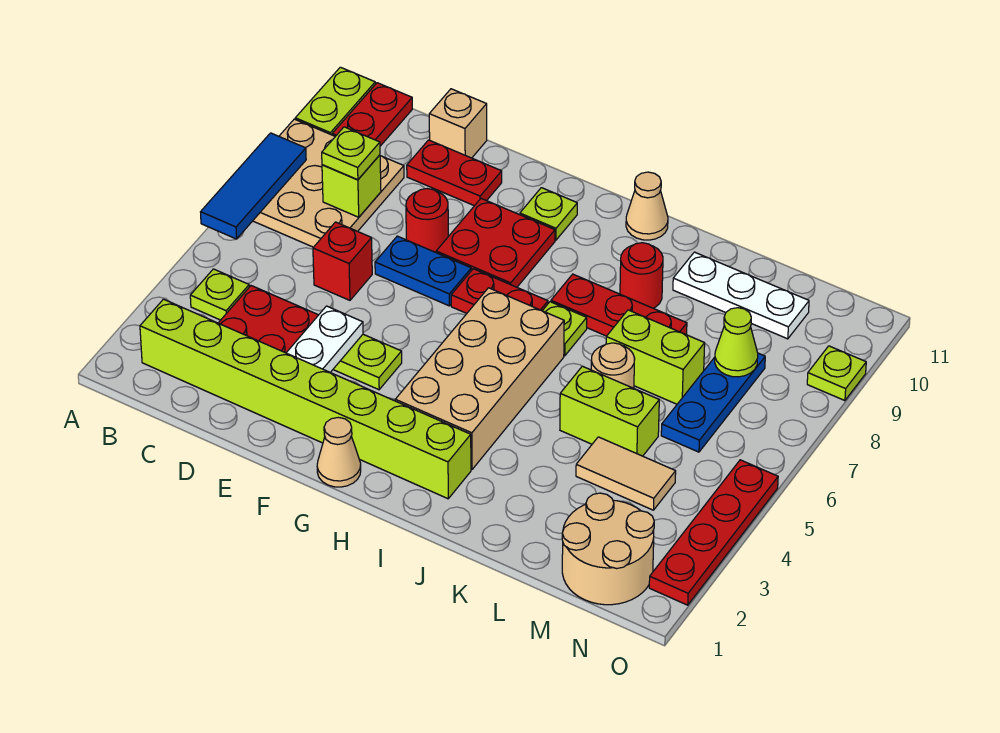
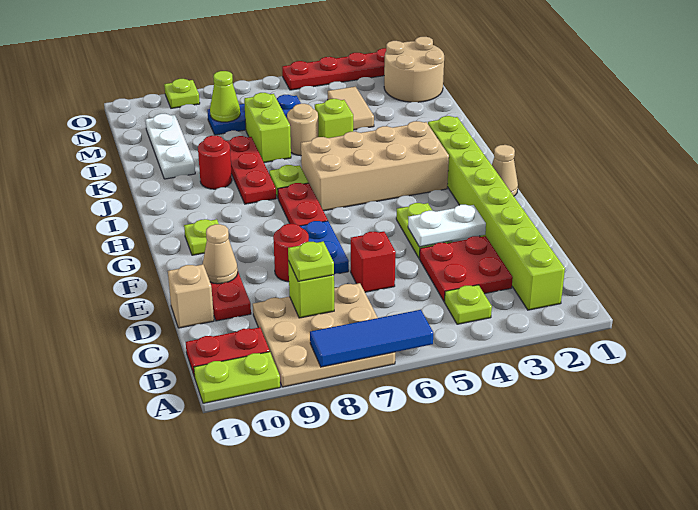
red plate F8:G9 level 1 -> none
tan cone I11 level 1 -> tan cone E10 level 2
lime brick K5:L5 level 1 -> lime brick K5 level 1

